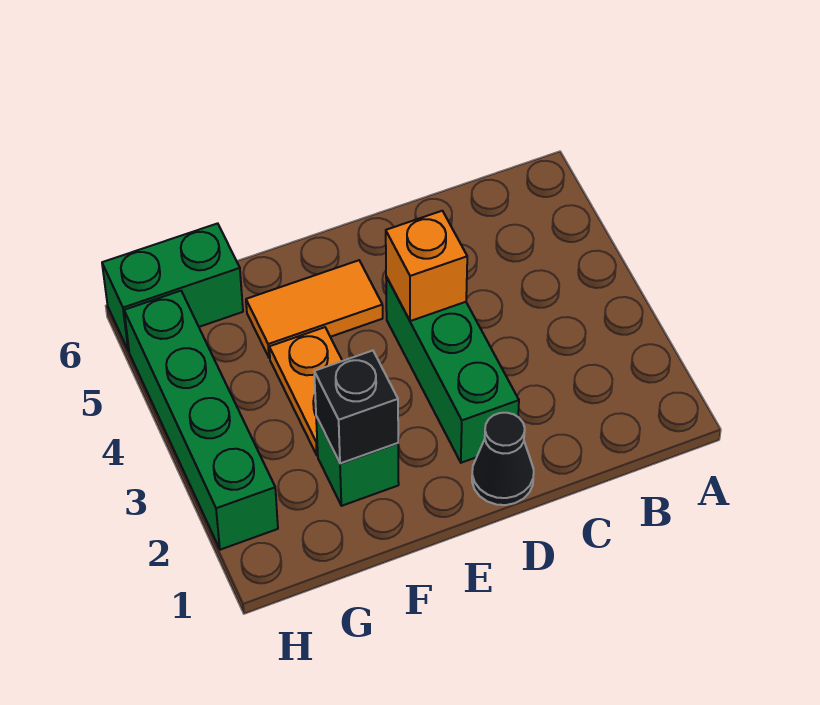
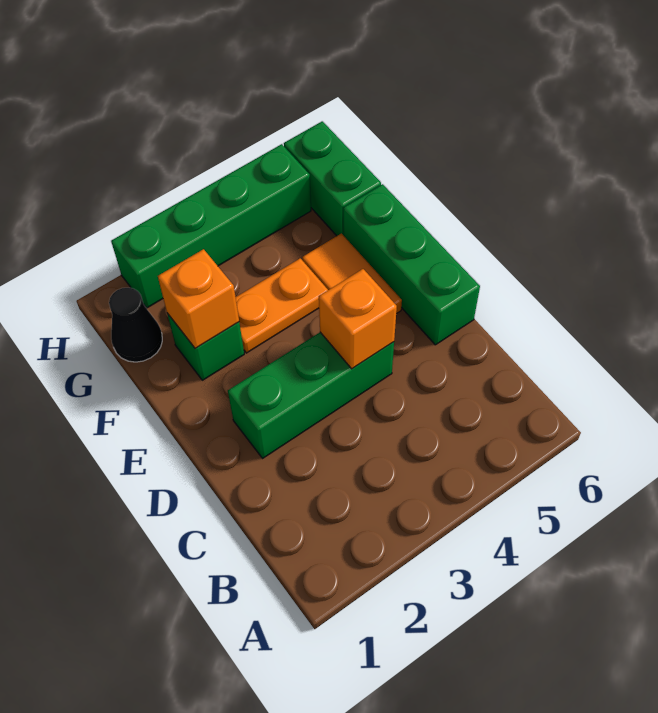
black cone D1 level 1 -> black cone G1 level 1
none -> green brick D6:F6 level 1
black brick F2 level 2 -> orange brick F2 level 2

